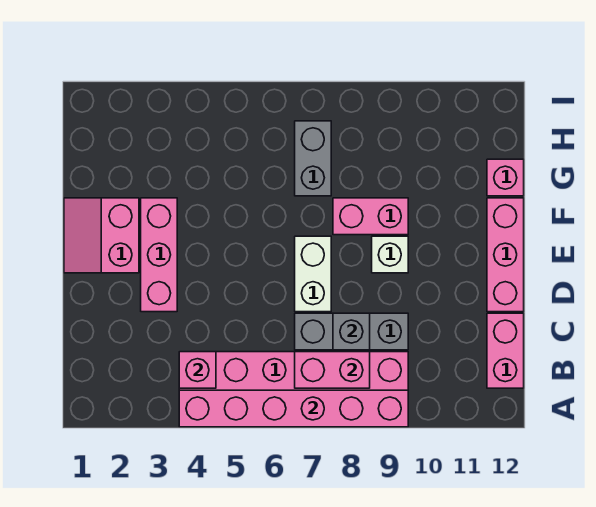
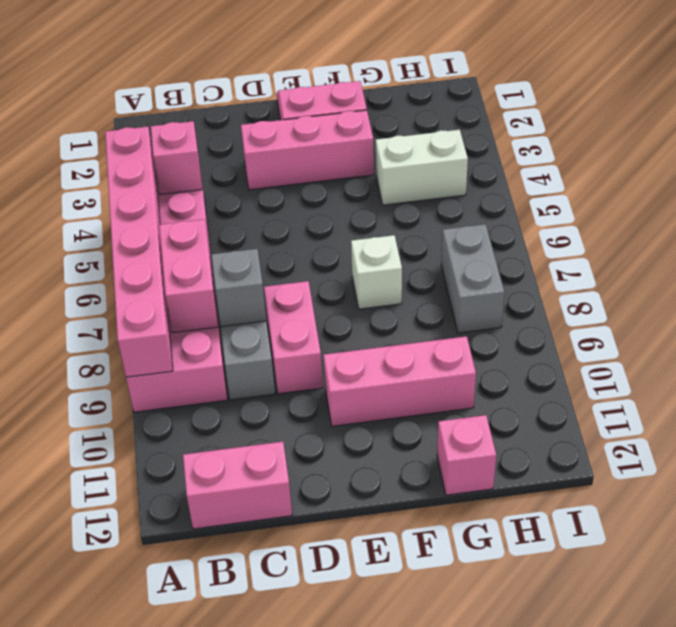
white brick D7:E7 level 1 -> white brick G4:H4 level 1
pink brick D12:F12 level 1 -> pink brick E10:G10 level 1
white brick E9 level 1 -> white brick F7 level 1
pink brick F8:F9 level 1 -> pink brick D8:D9 level 1
grey brick G7:H7 level 1 -> grey brick H7:H8 level 1

